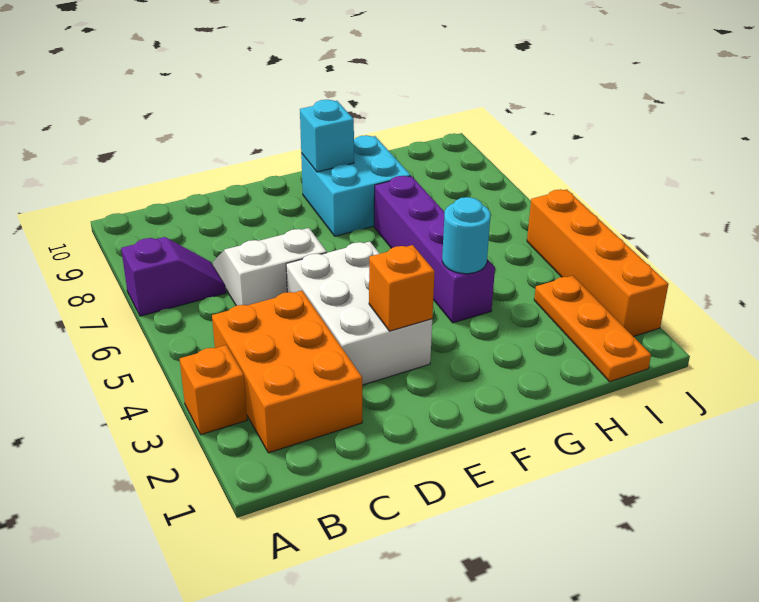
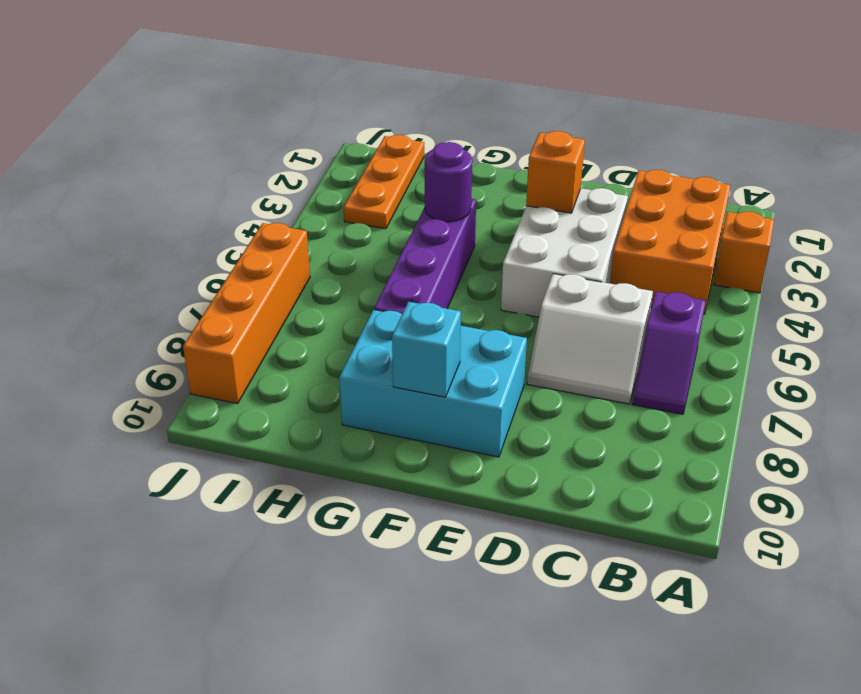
purple slope A7:B7 level 1 top A -> purple slope B6:B7 level 1 top 6
cyan brick F8:G9 level 1 -> cyan brick E8:G9 level 1
cyan round brick G4 level 2 -> purple round brick G4 level 2
orange brick J2:J5 level 1 -> orange brick J6:J9 level 1

